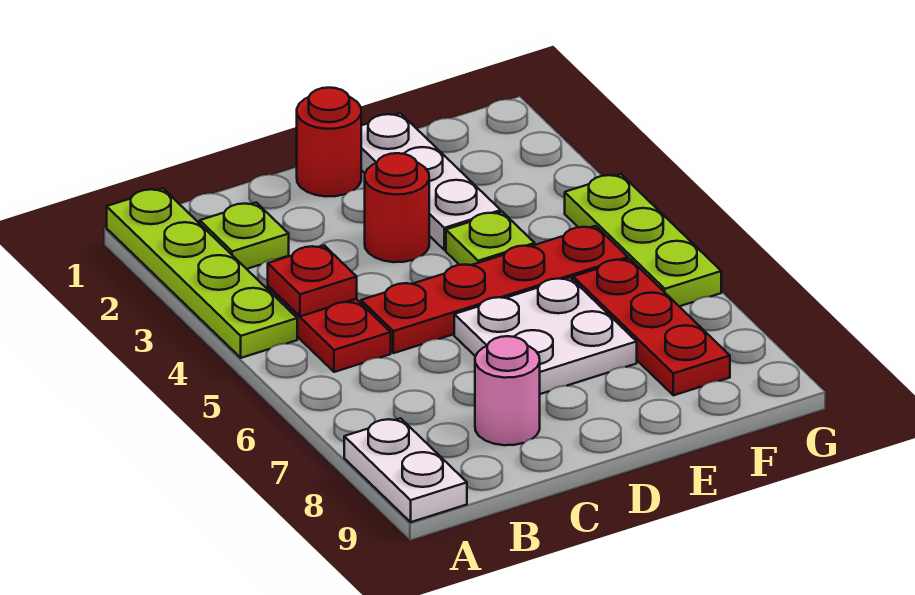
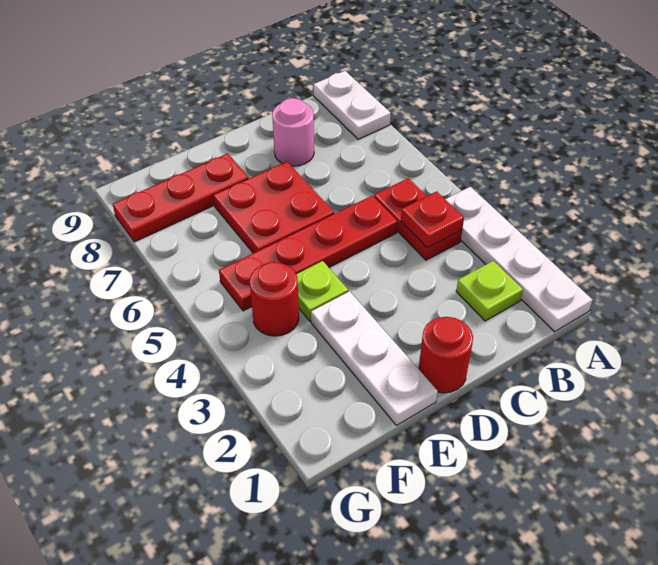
lime plate A1:A4 level 1 -> white plate A1:A4 level 1
red round brick D3 level 1 -> red round brick F4 level 1
white plate D6:E7 level 1 -> red plate D6:E7 level 1
red plate F6:F8 level 1 -> red plate E8:G8 level 1
lime plate G4:G6 level 1 -> none

